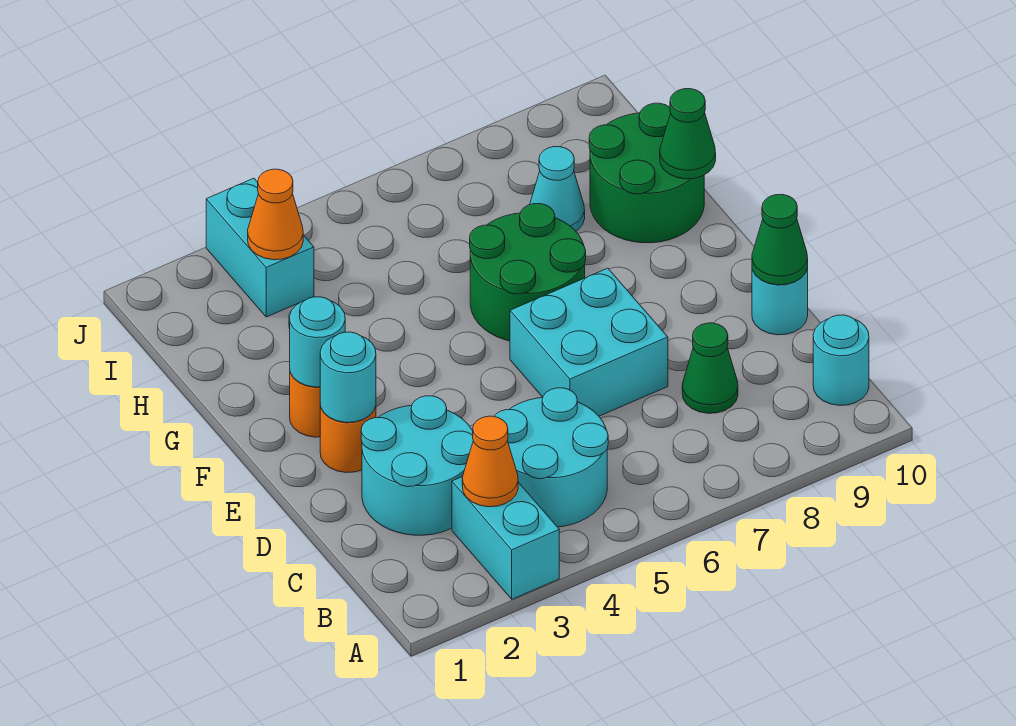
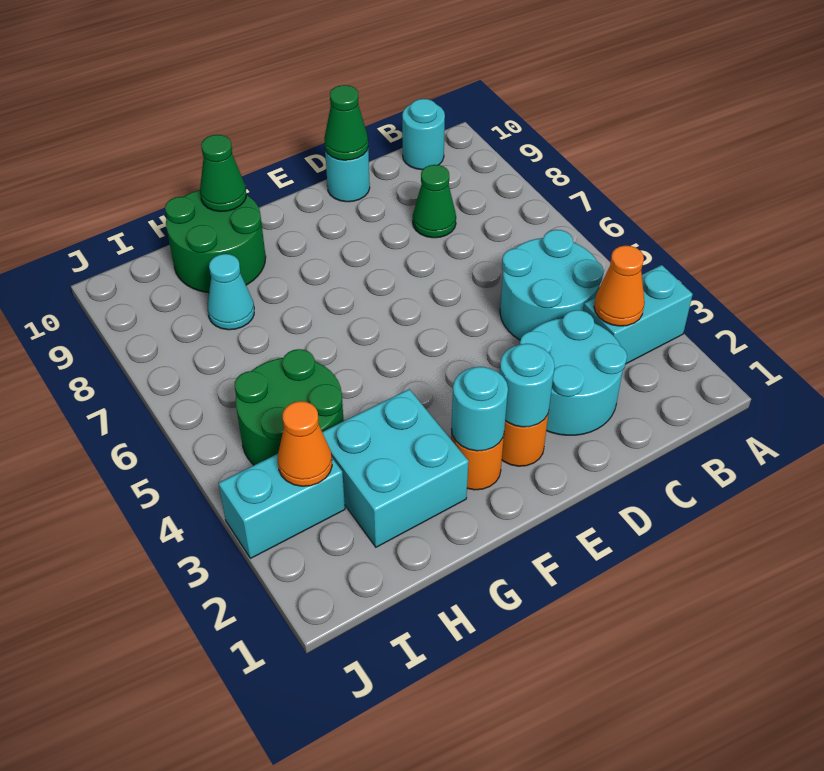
cyan brick D6:E7 level 1 -> cyan brick G2:H3 level 1
green round brick F6:G7 level 1 -> green round brick H4:I5 level 1

